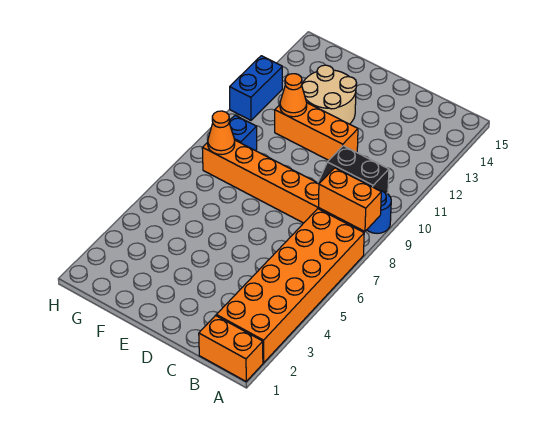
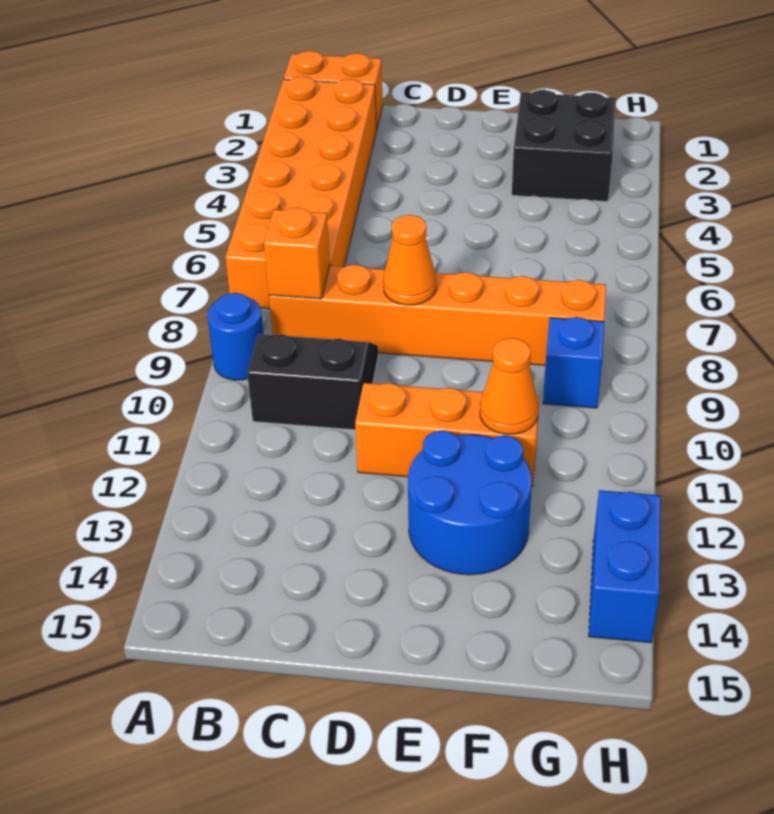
orange brick A8:B8 level 2 -> orange brick B8 level 2
tan round brick E12:F13 level 1 -> blue round brick E12:F13 level 1
none -> black brick F2:G3 level 1
orange cone G8 level 2 -> orange cone D8 level 2
blue brick H11:H12 level 1 -> blue brick H13:H14 level 1

